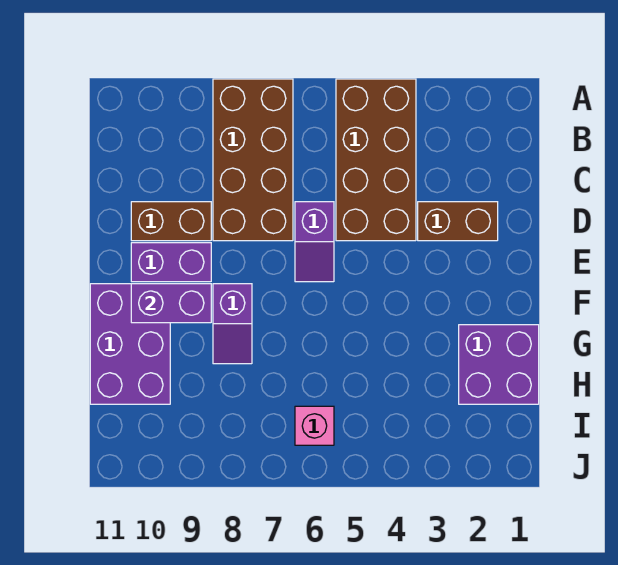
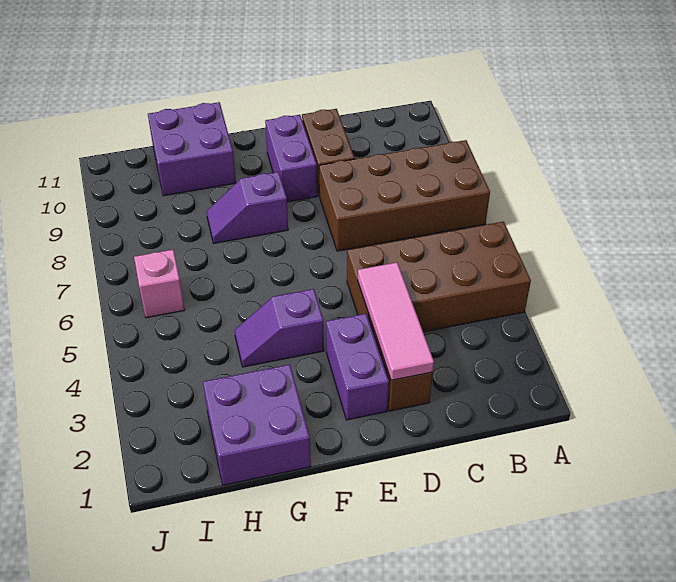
none -> pink tile D2:D4 level 2
purple slope D6:E6 level 1 top D -> purple slope F4:G4 level 1 top F
purple brick F9:F10 level 2 -> purple brick E2:E3 level 1
purple brick F10:H11 level 1 -> purple brick G10:H11 level 1

